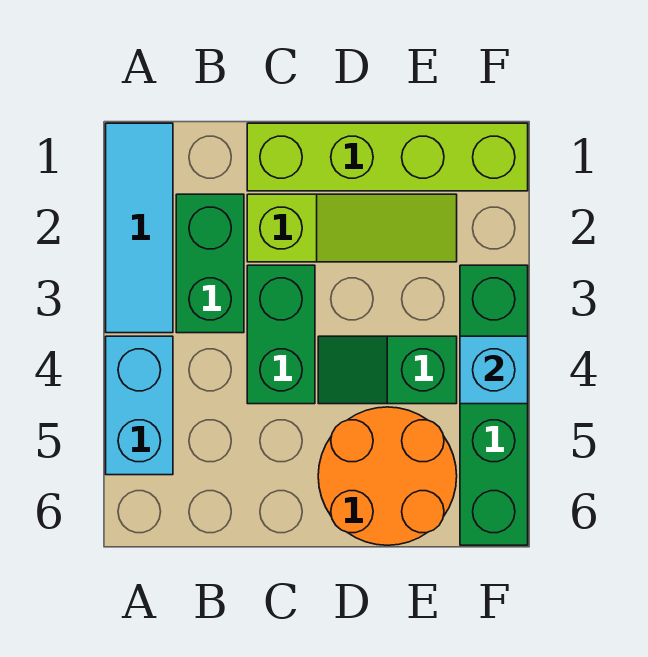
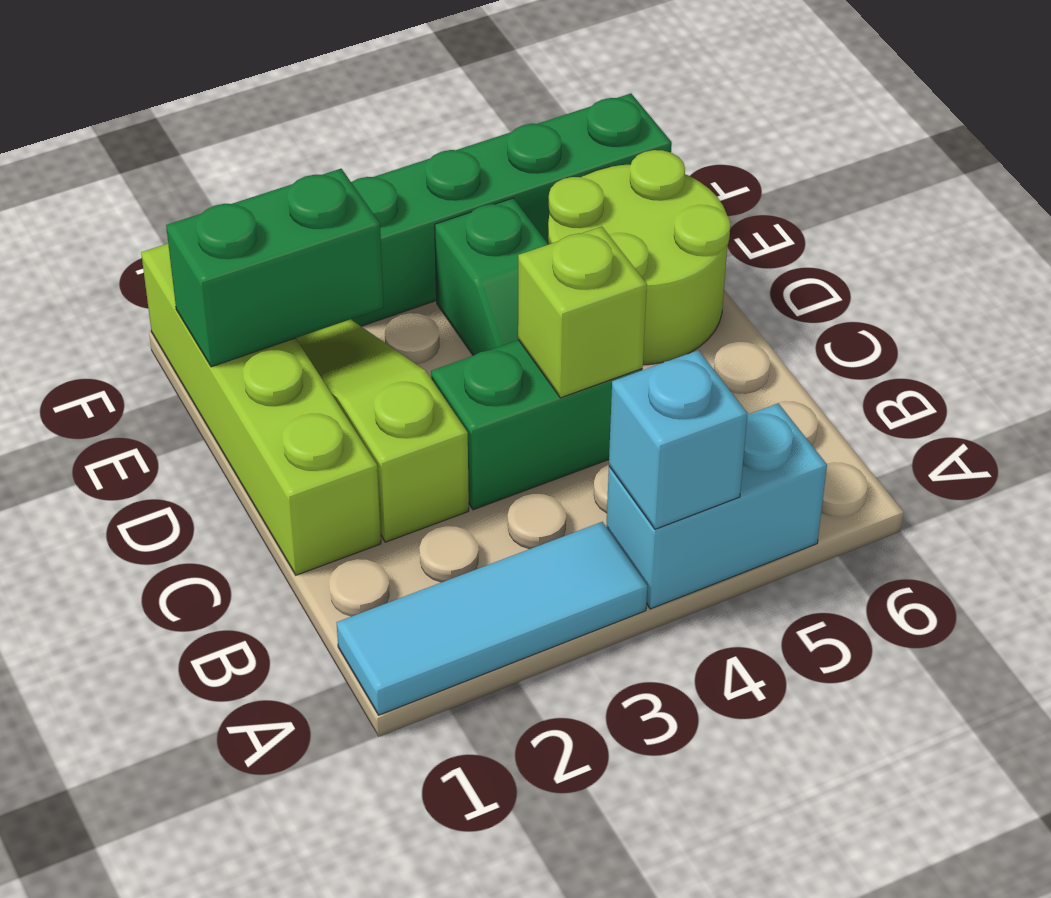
green brick B2:B3 level 1 -> green brick E1:E2 level 2
none -> lime brick C4 level 2
orange round brick D5:E6 level 1 -> lime round brick D5:E6 level 1
cyan brick F4 level 2 -> cyan brick A4 level 2

